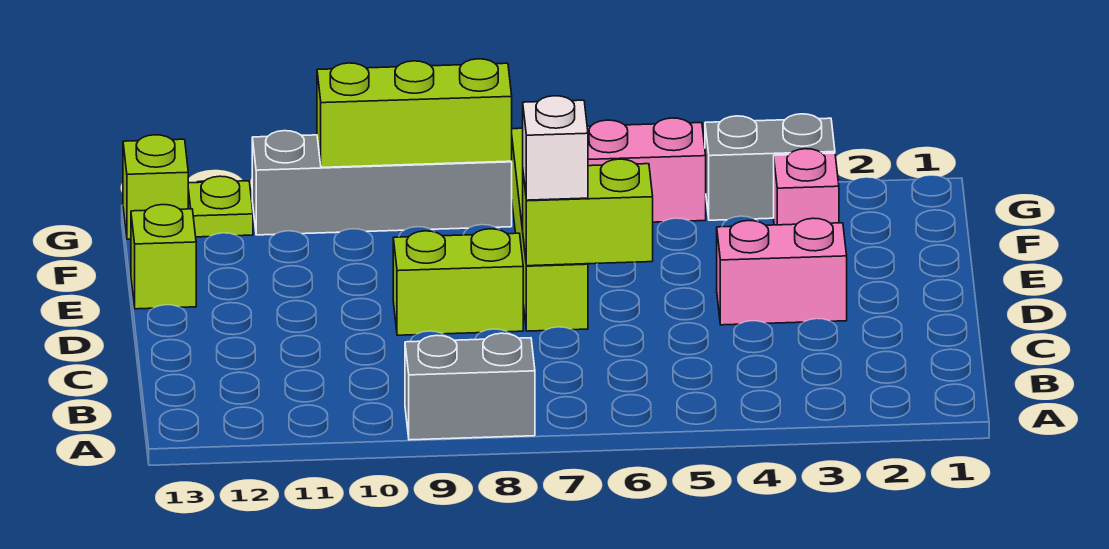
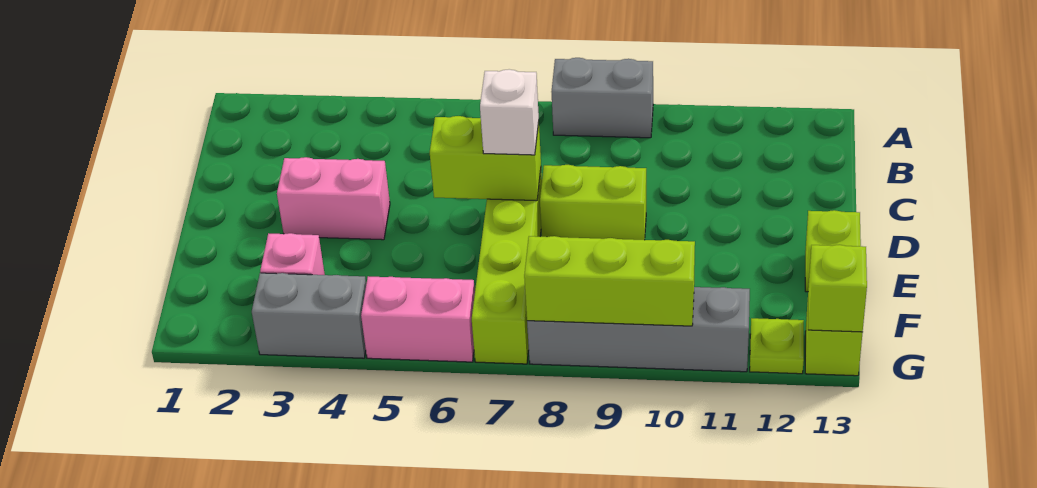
none -> lime brick G13 level 2

